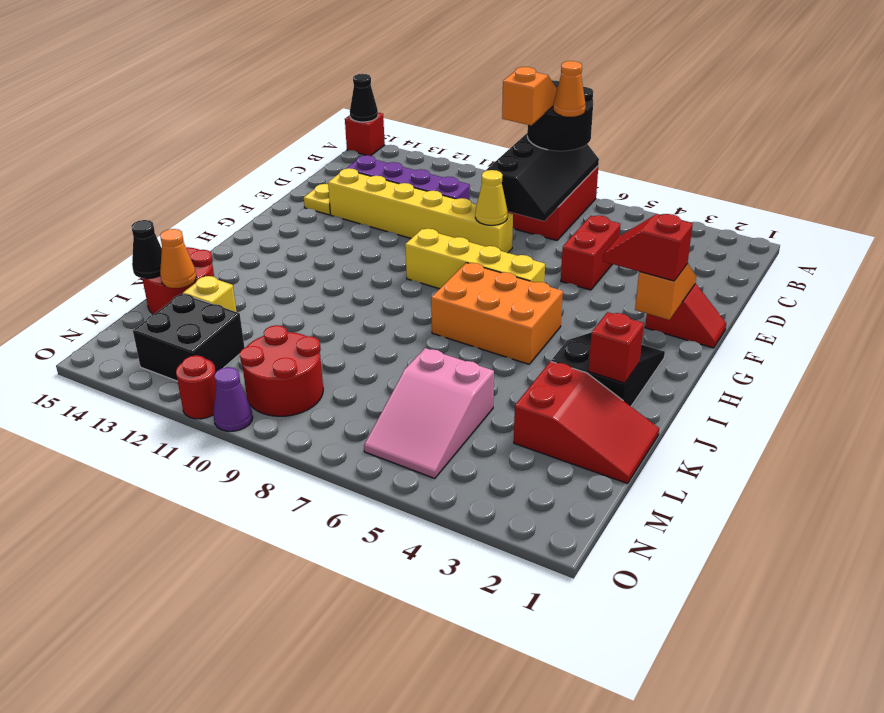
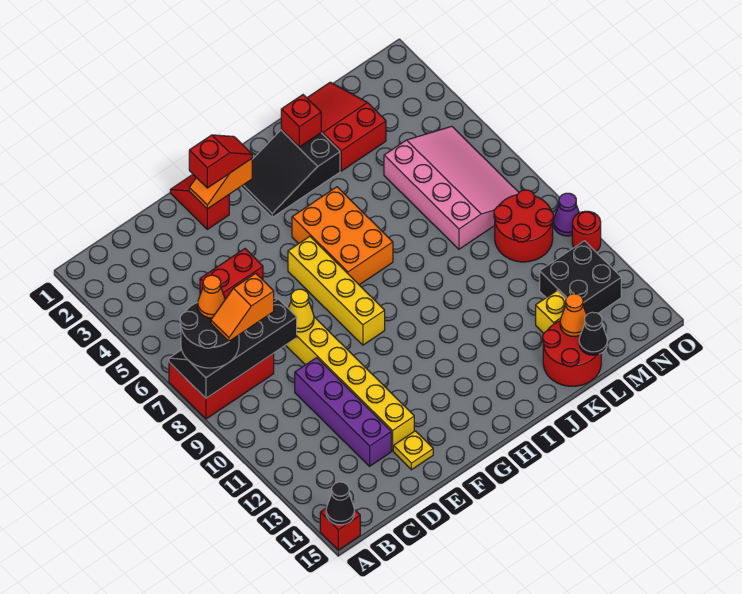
red slope G2:G3 level 3 top 2 -> red slope F2:G2 level 3 top F
pink slope L5:N6 level 1 top L -> pink slope L5:N8 level 1 top L

